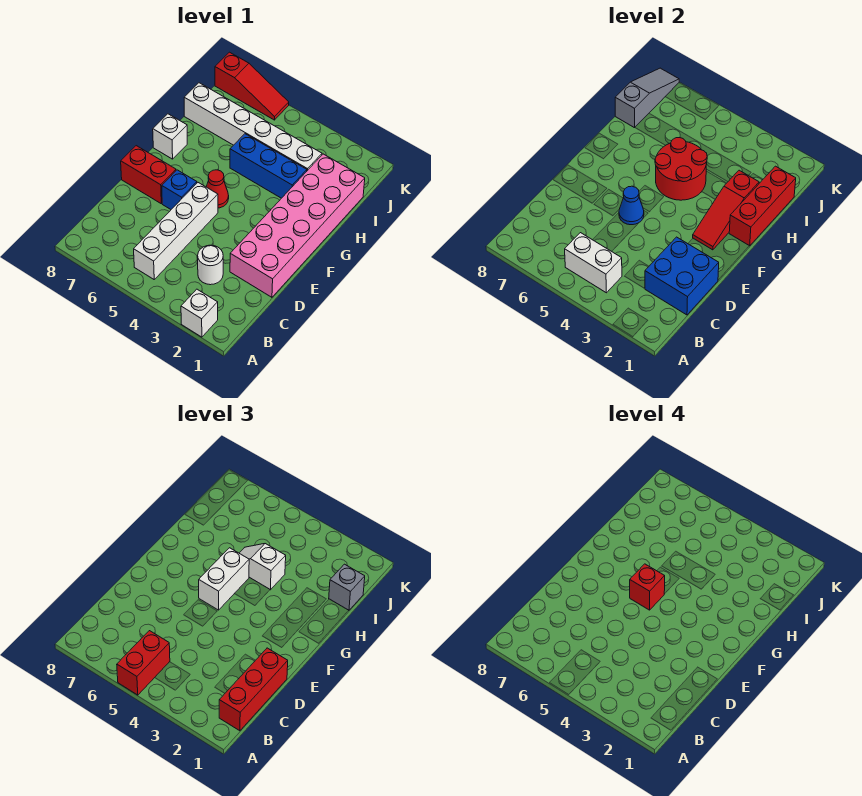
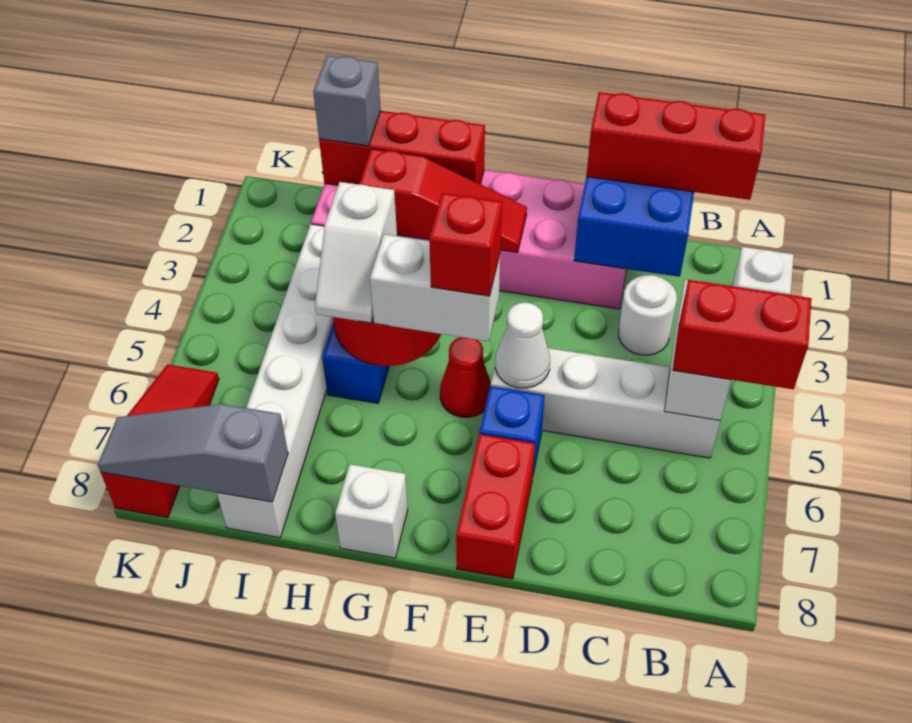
blue cone E5 level 2 -> white cone E5 level 2

